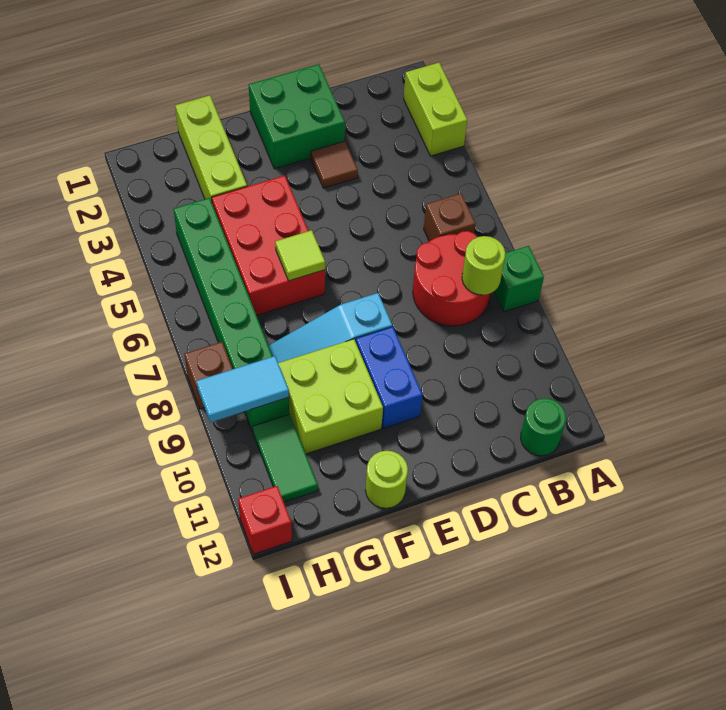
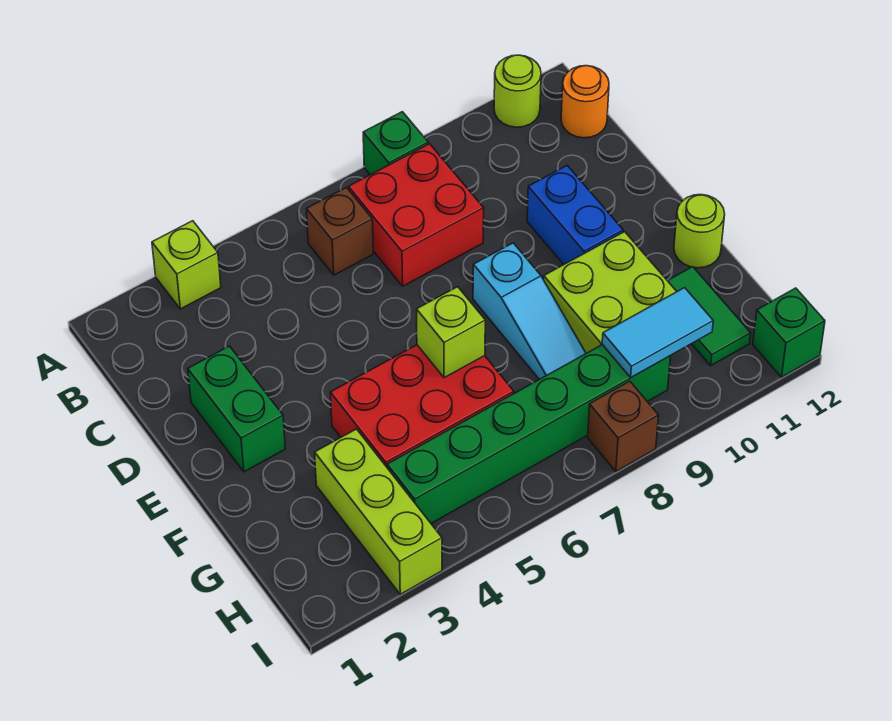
lime brick A2:A3 level 1 -> lime brick A3 level 1
red round brick B7:C8 level 1 -> red brick B7:C8 level 1
lime round brick B8 level 2 -> lime round brick A11 level 1
green round brick B12 level 1 -> orange round brick B12 level 1
green brick D1:E2 level 1 -> green brick D2:E2 level 1
brown tile D3 level 1 -> none
blue brick E9:E10 level 1 -> blue brick D10:E10 level 1
lime tile F6 level 2 -> lime brick F6 level 2
lime brick G1:G3 level 1 -> lime brick G3:I3 level 1
cyan tile H9:I9 level 2 -> cyan tile H9:H10 level 2
green tile H10:H11 level 1 -> green tile G11:H11 level 1
red brick I12 level 1 -> green brick I12 level 1

